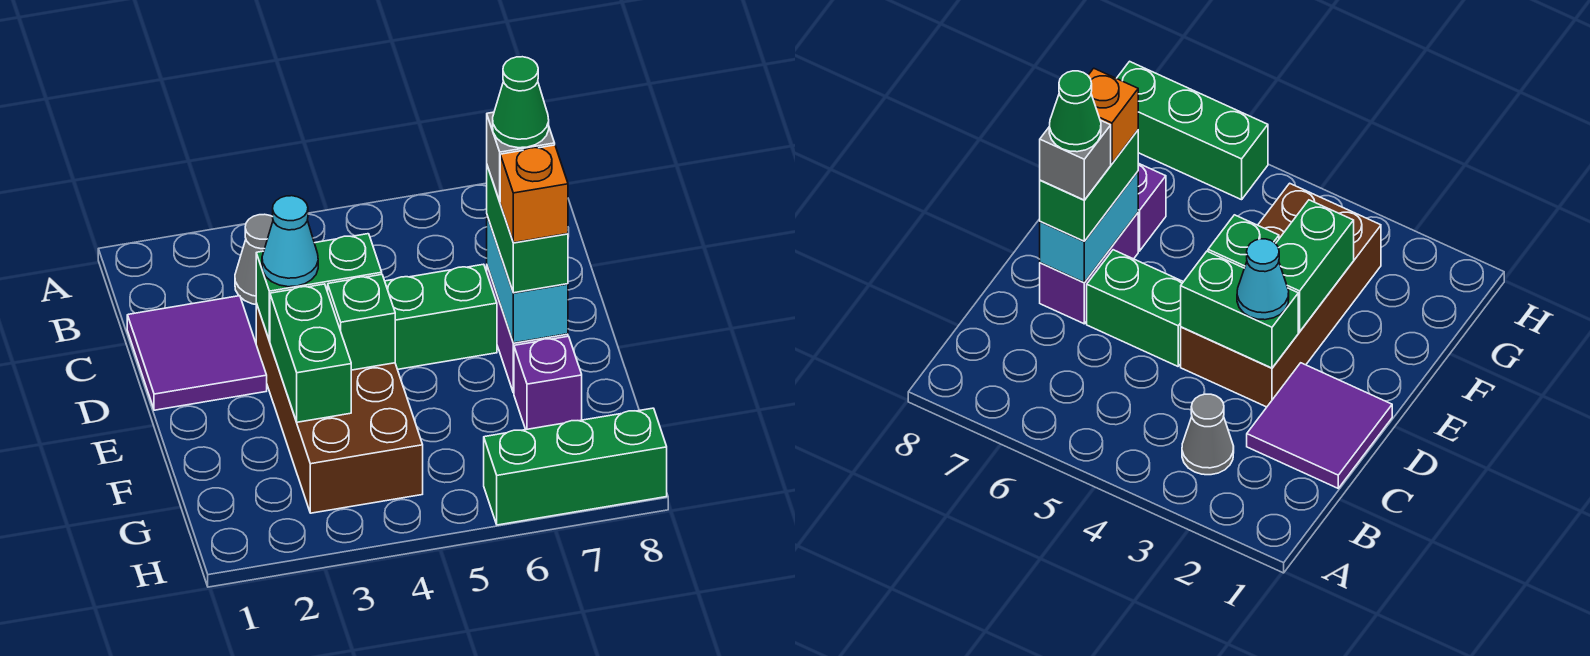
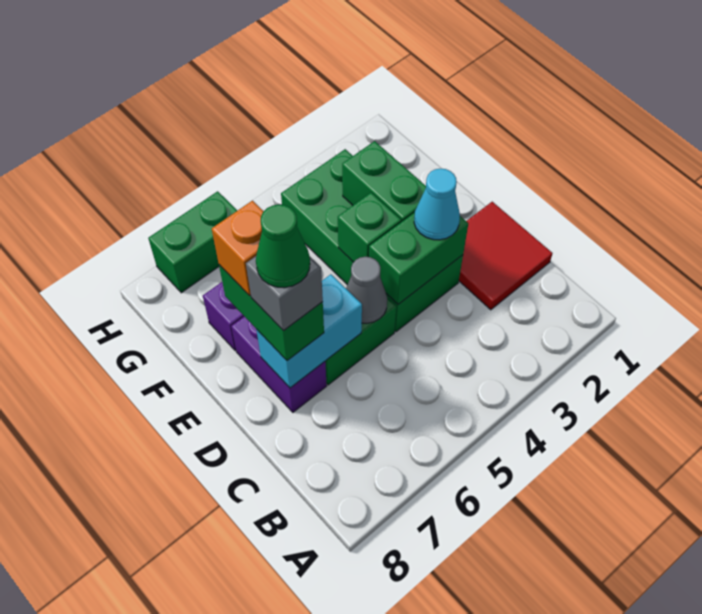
grey cone B3 level 1 -> grey cone D5 level 2
purple tile C1:D2 level 1 -> red tile C1:D2 level 1
brown brick D3:G4 level 1 -> green brick D3:G4 level 1
cyan brick D7:E7 level 2 -> cyan brick D6:D7 level 2
green brick H6:H8 level 1 -> green brick H6:H7 level 1

